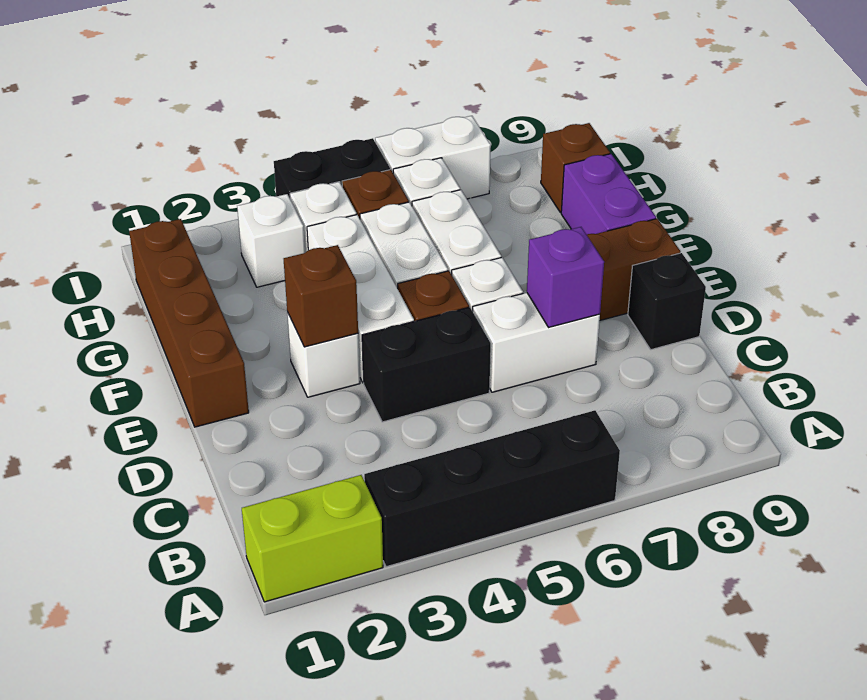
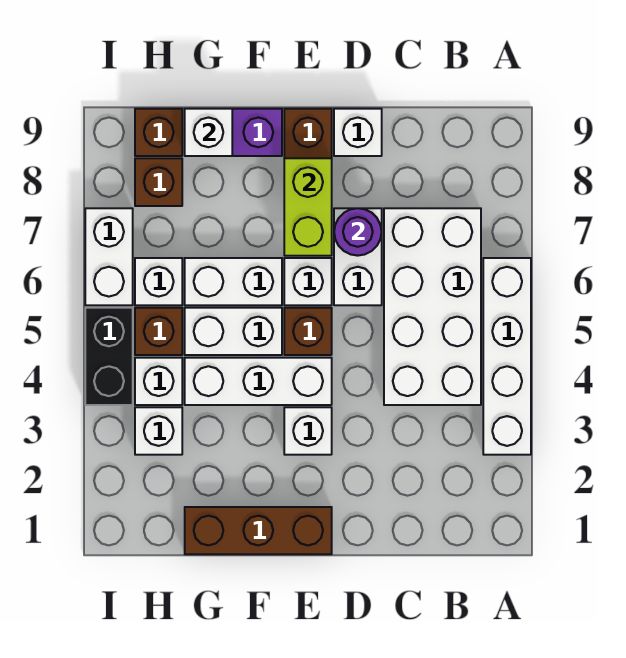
lime brick A1:A2 level 1 -> lime brick E7:E8 level 2
black brick A3:A6 level 1 -> white brick A3:A6 level 1
none -> white brick B4:C7 level 1
black brick D4:D5 level 1 -> none
purple brick D7 level 2 -> purple round brick D7 level 2
black brick D9 level 1 -> white brick D9 level 1
brown brick E1:H1 level 1 -> brown brick E1:G1 level 1
brown brick E3 level 2 -> brown brick H8 level 1
none -> white brick G9 level 2

